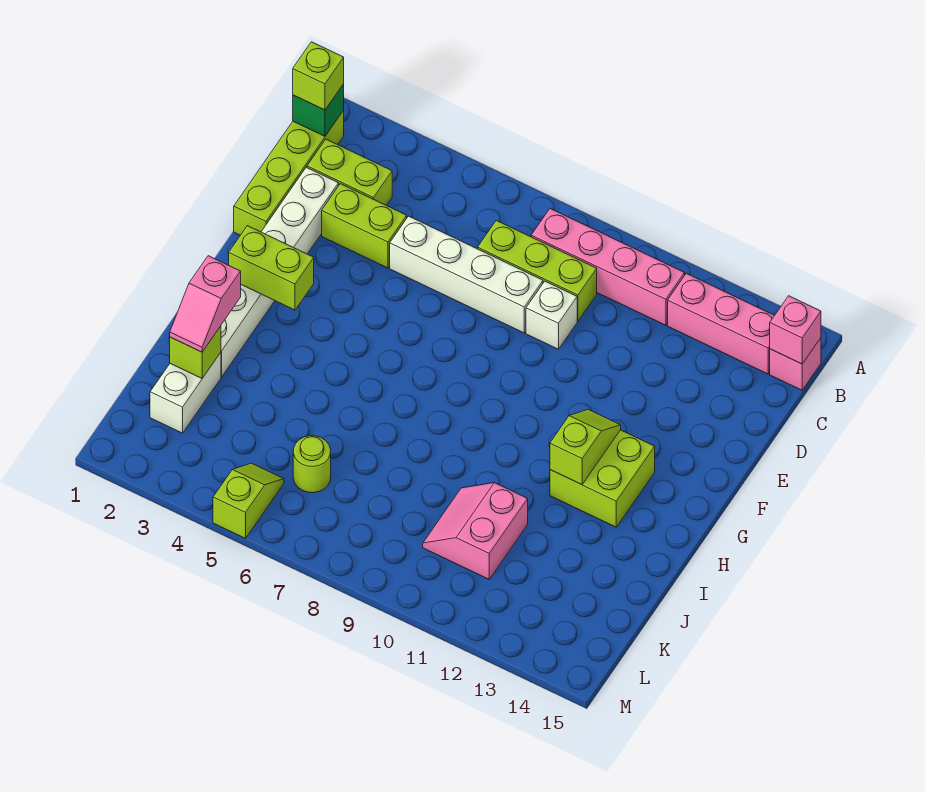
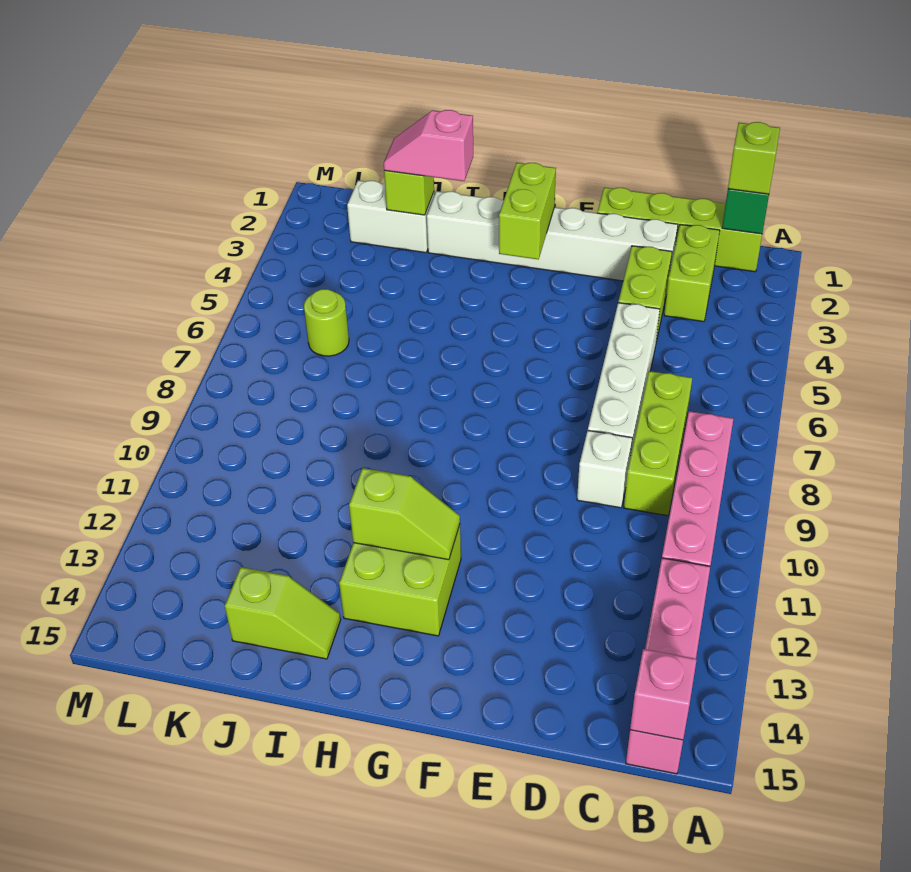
pink slope J10:K11 level 1 top 11 -> none
lime slope L5:M5 level 1 top M -> lime slope I14:J14 level 1 top J

